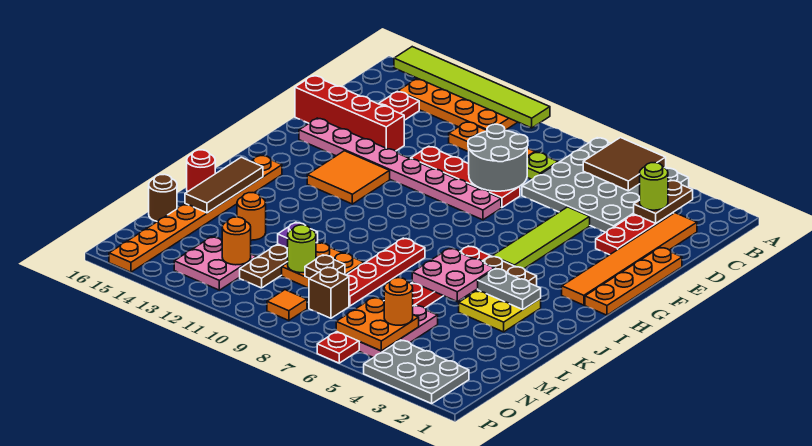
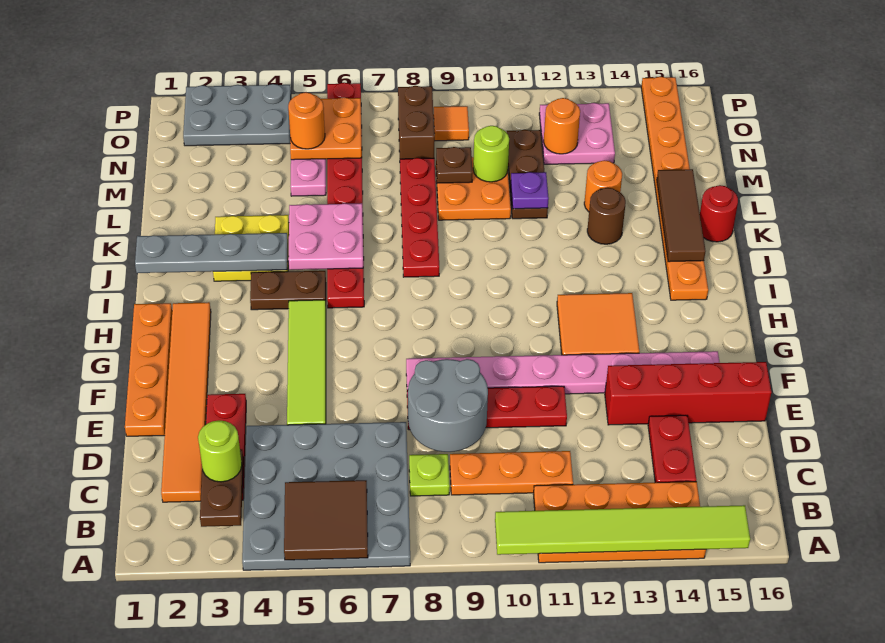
grey plate J3:J4 level 2 -> grey plate J1:J4 level 2
brown round brick M16 level 1 -> brown round brick K13 level 1
brown brick N8 level 1 -> brown brick N8:O8 level 1

